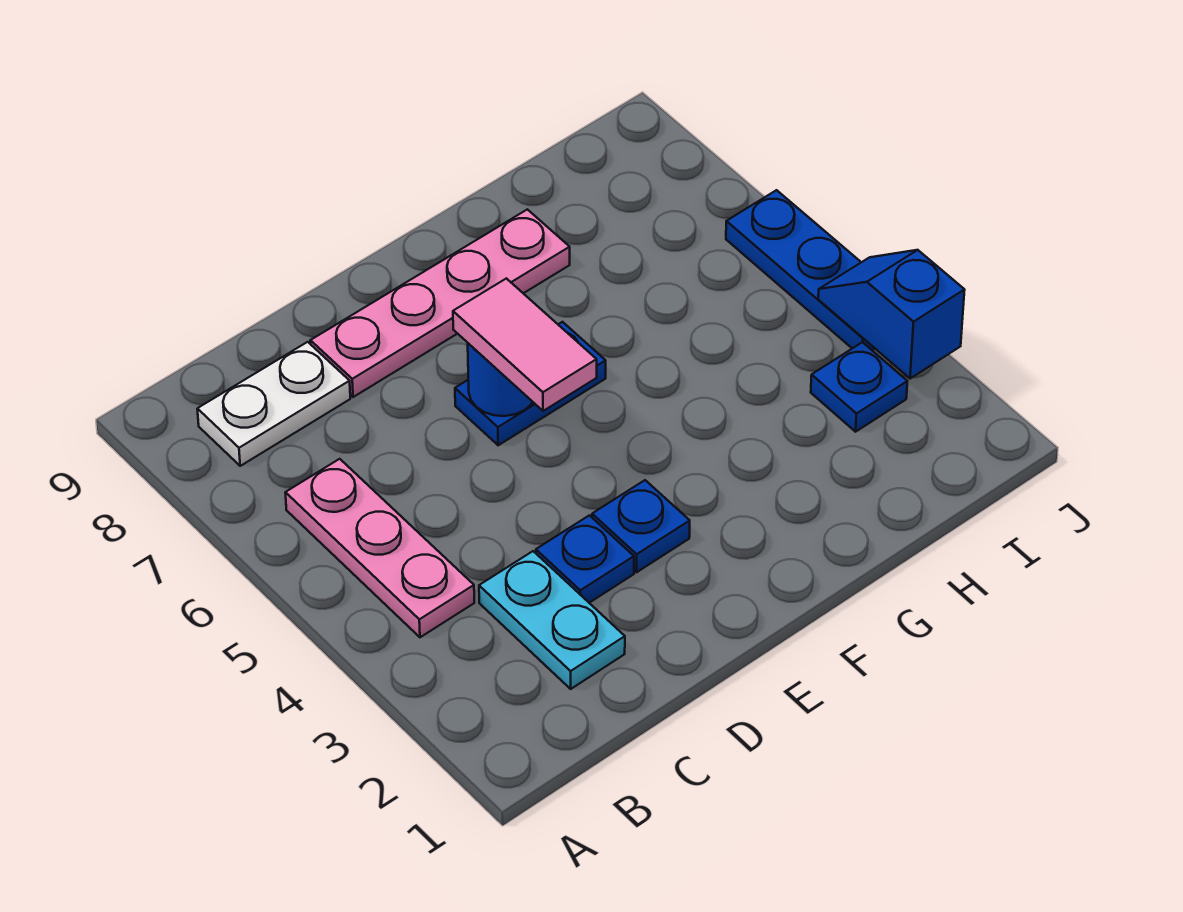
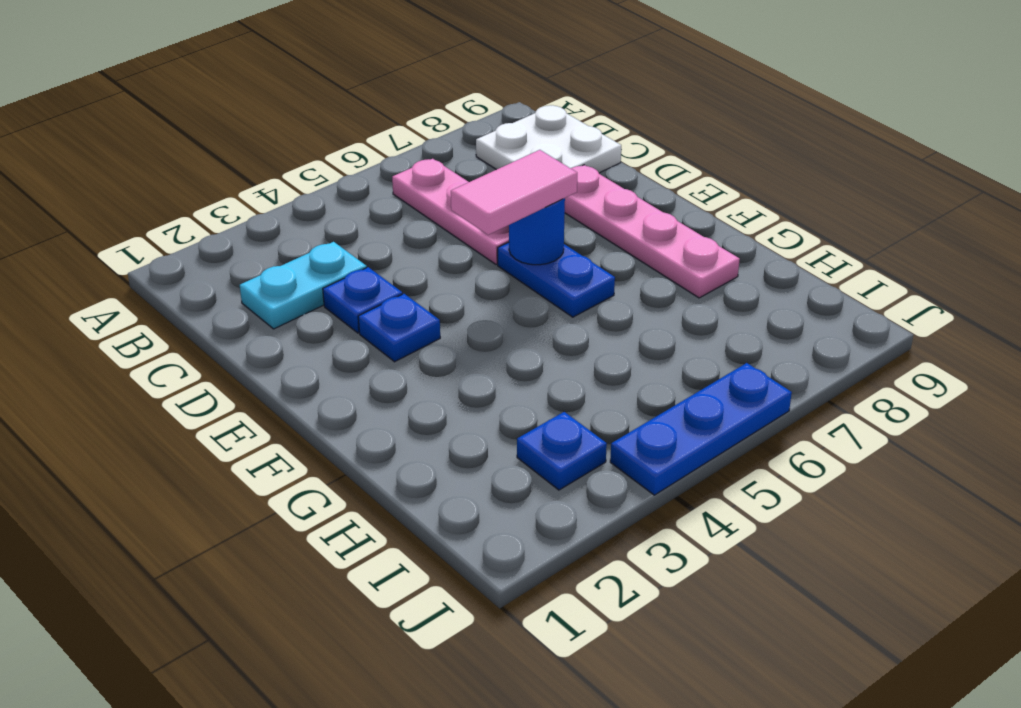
pink plate B4:B6 level 1 -> pink plate B6:D6 level 1
white plate B8:C8 level 1 -> white plate B8:C9 level 1
blue slope J3:J4 level 2 top 3 -> none

